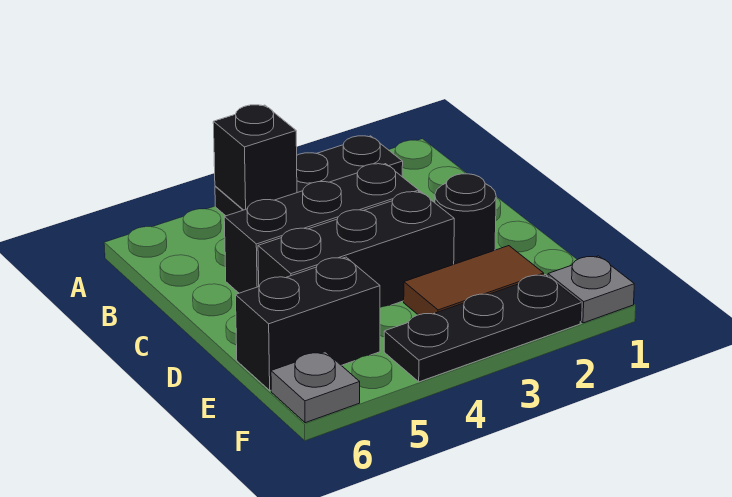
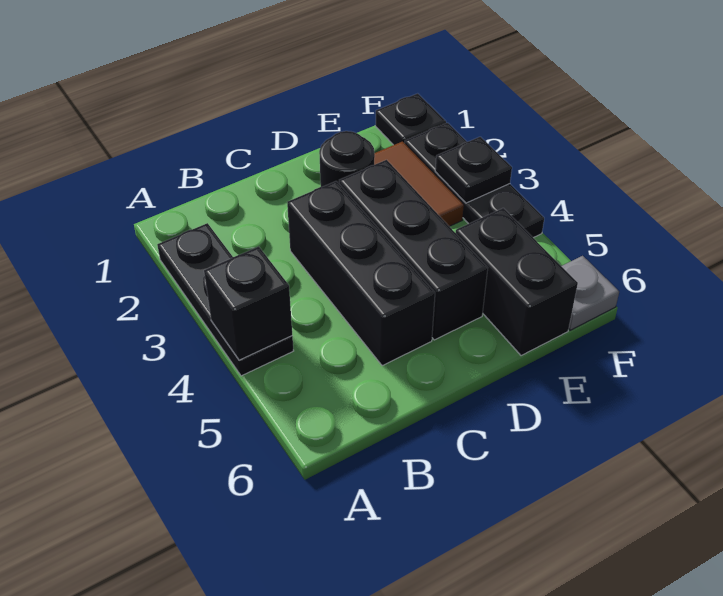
grey plate F1 level 1 -> black plate F1 level 1
none -> black plate F3 level 2

